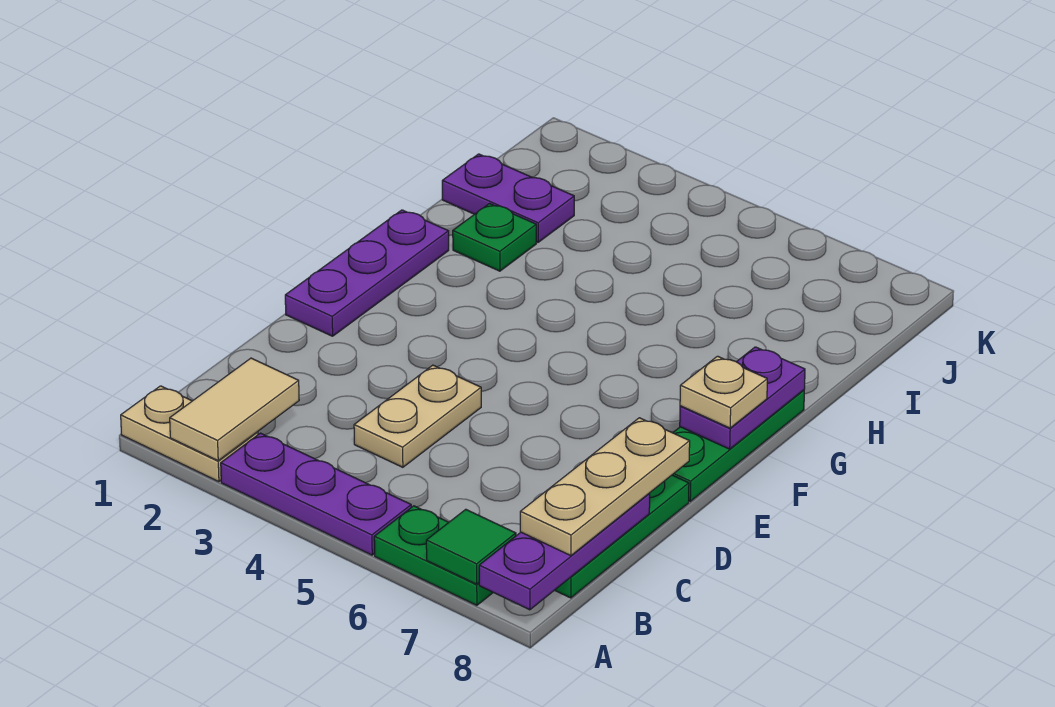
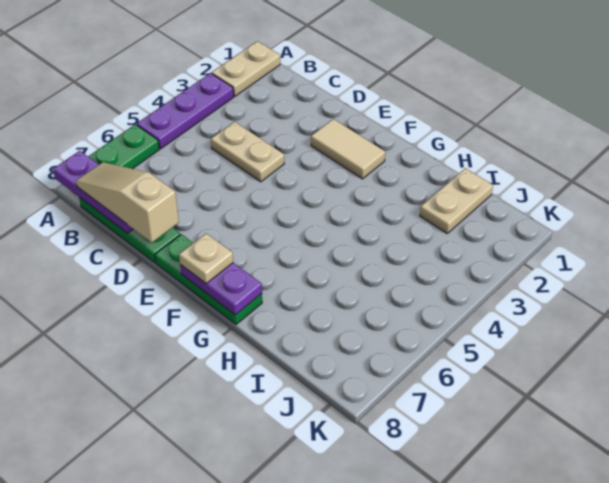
tan tile A2:B2 level 2 -> tan tile E2:F2 level 1
green tile A7 level 2 -> none
tan plate B8:D8 level 3 -> tan slope B8:D8 level 3 top D
purple plate E1:G1 level 1 -> none
green plate H2 level 1 -> none
purple plate I1:I2 level 1 -> tan plate I1:I2 level 1

